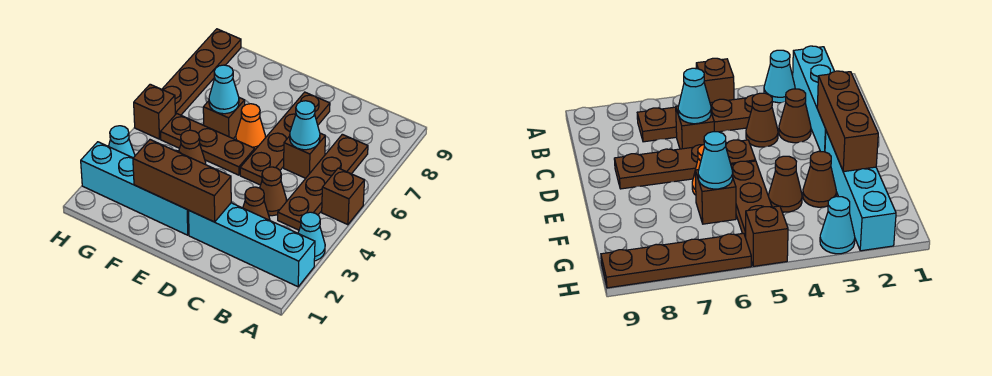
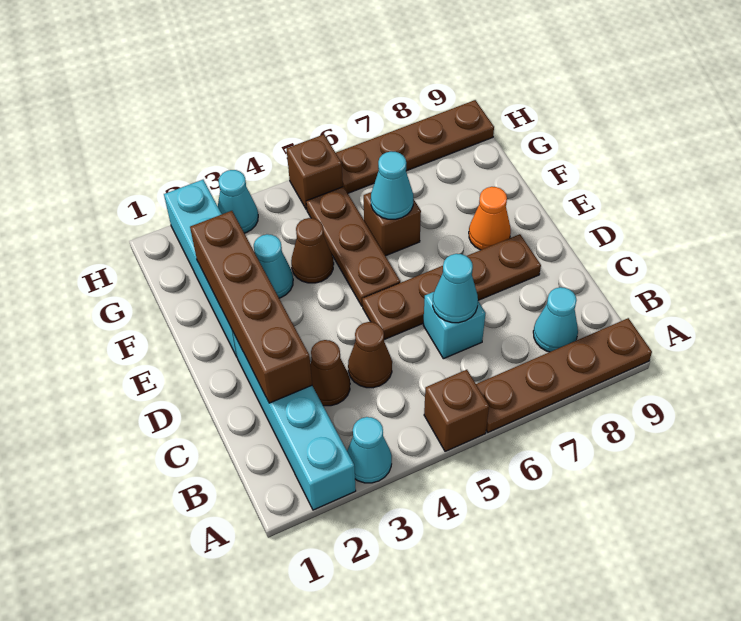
brown plate B4:B7 level 1 -> brown plate A6:A9 level 1
none -> cyan cone B8 level 1
brown brick C6 level 1 -> cyan brick C6 level 1
brown brick D2:F2 level 2 -> brown brick C2:F2 level 2
orange cone E6 level 1 -> orange cone E8 level 1
brown cone F3 level 1 -> cyan cone F3 level 1

